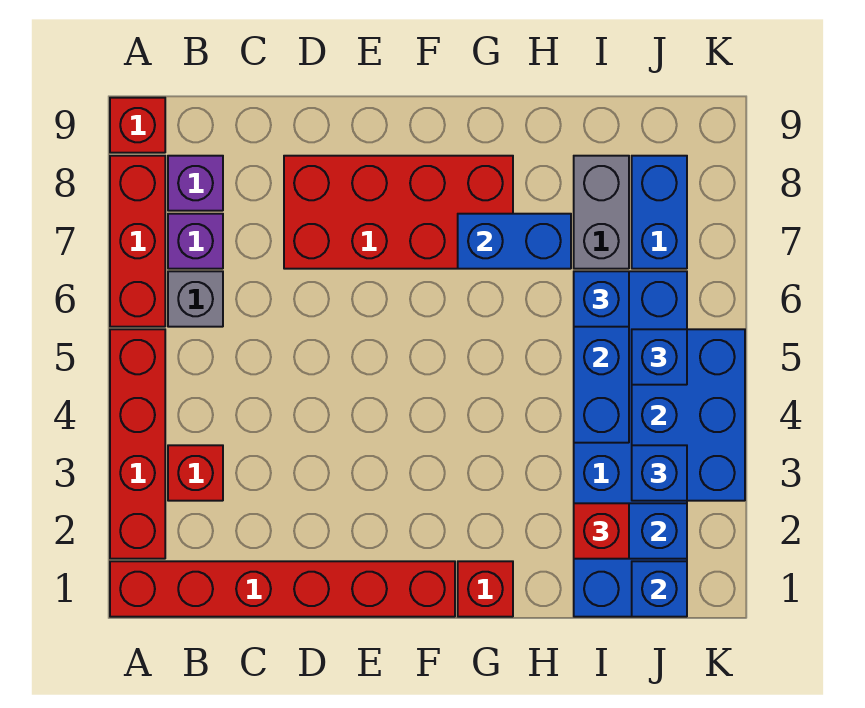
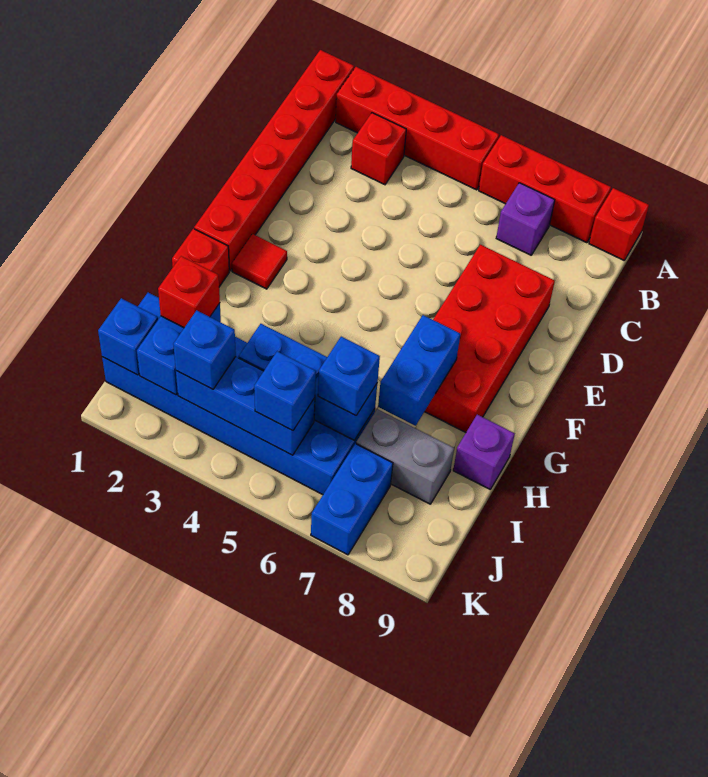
grey brick B6 level 1 -> none
purple brick B8 level 1 -> purple brick H9 level 1
none -> red tile F2 level 1
blue brick J3:K5 level 2 -> blue brick J3:J5 level 2
blue brick J7:J8 level 1 -> blue brick J7:K7 level 1

